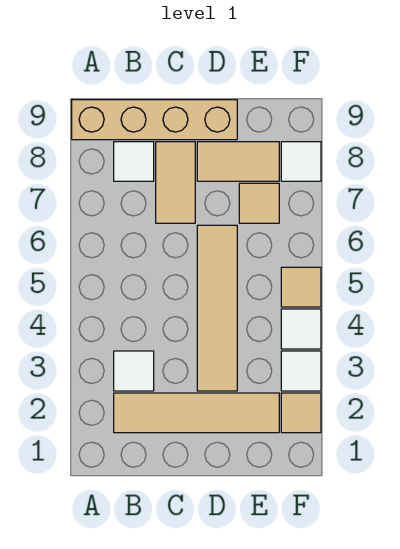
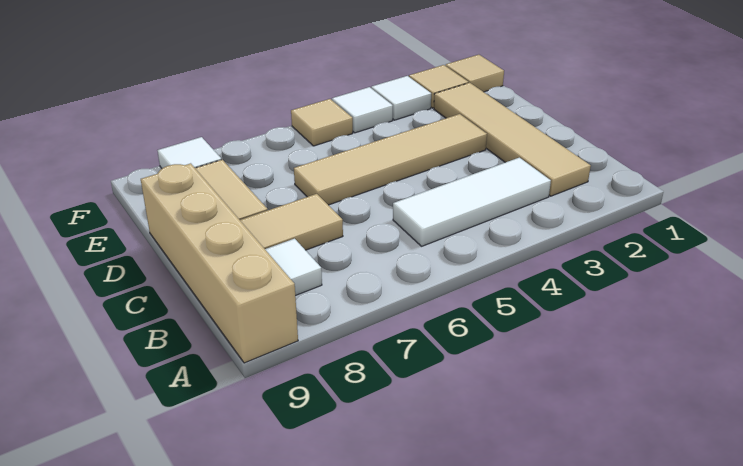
white tile B3 level 1 -> white tile B3:B5 level 1
tan tile E7 level 1 -> tan tile F1 level 1

